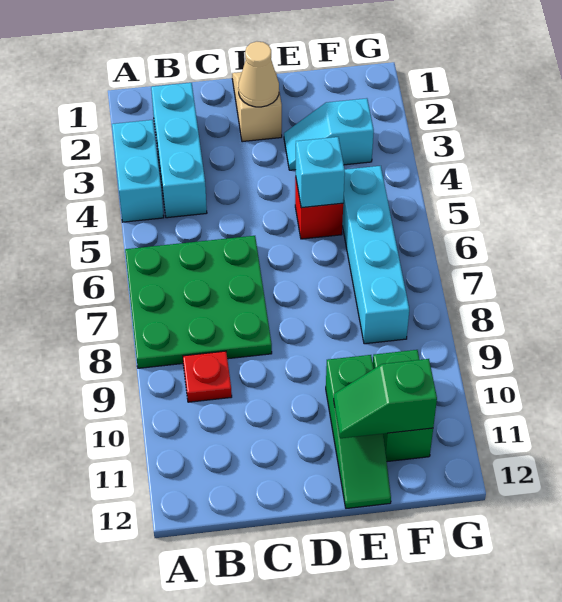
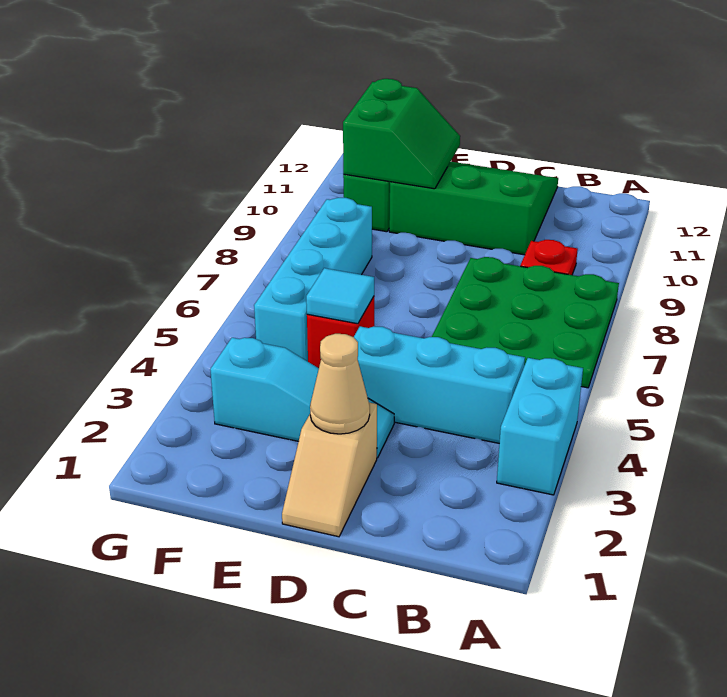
cyan brick B2:B4 level 1 -> cyan brick B4:D4 level 1
cyan slope E3:F3 level 1 top F -> cyan slope D3:F3 level 1 top F
cyan brick E5 level 2 -> cyan tile E5 level 2
green slope E10:E12 level 1 top 10 -> green slope C10:E12 level 1 top 10
green slope E11:F11 level 2 top F -> green slope E10:F11 level 2 top F

